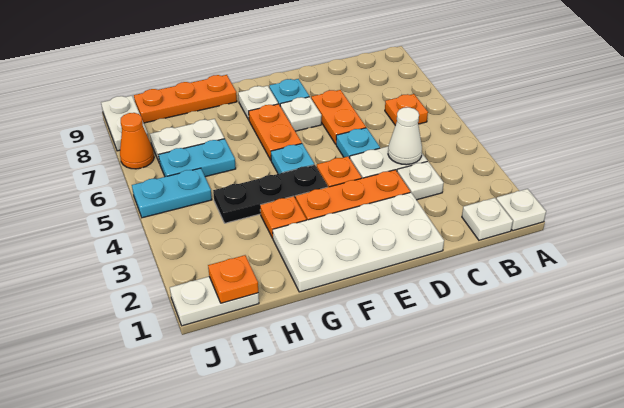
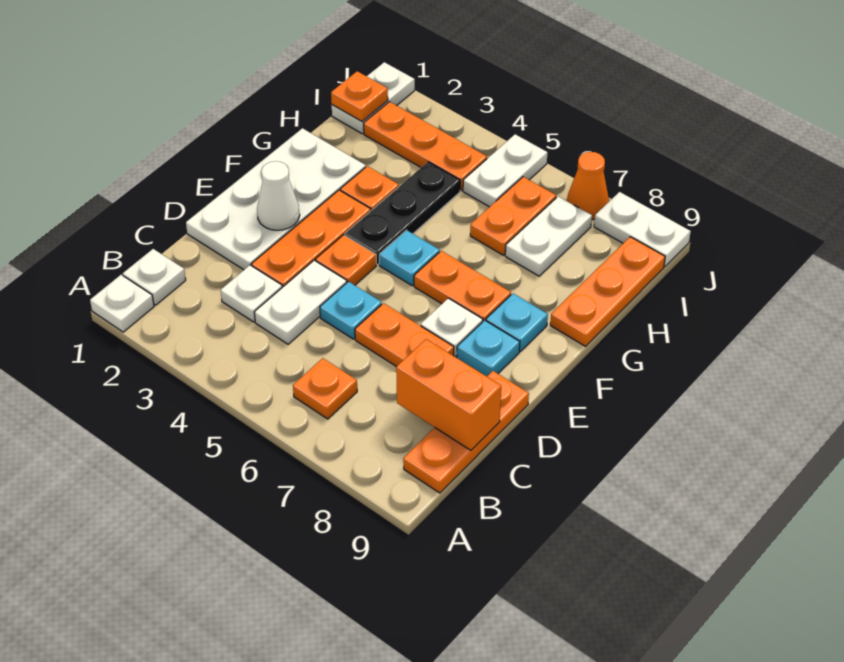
none -> orange plate B9:D9 level 1
white cone C4 level 2 -> white cone E2 level 2
none -> orange brick C8:C9 level 2
white plate F8 level 1 -> cyan plate F8 level 1
cyan plate H6:I6 level 1 -> orange plate H6:I6 level 1
none -> orange plate I2:I4 level 1
cyan plate I5:J5 level 1 -> white plate I5:J5 level 1

